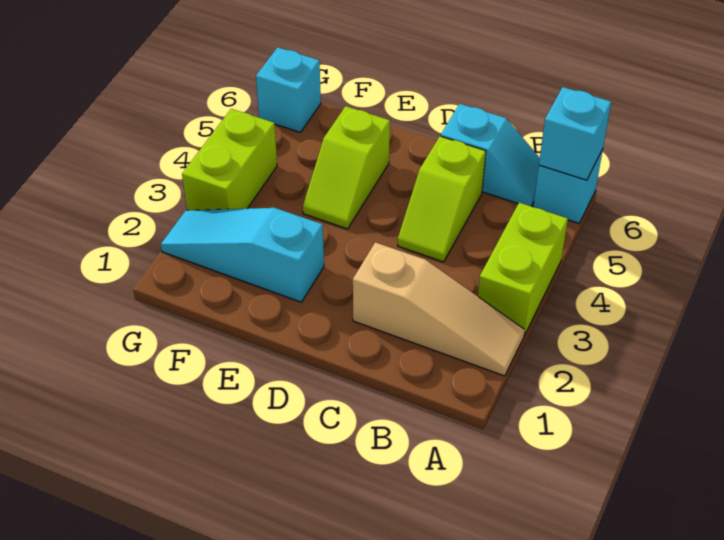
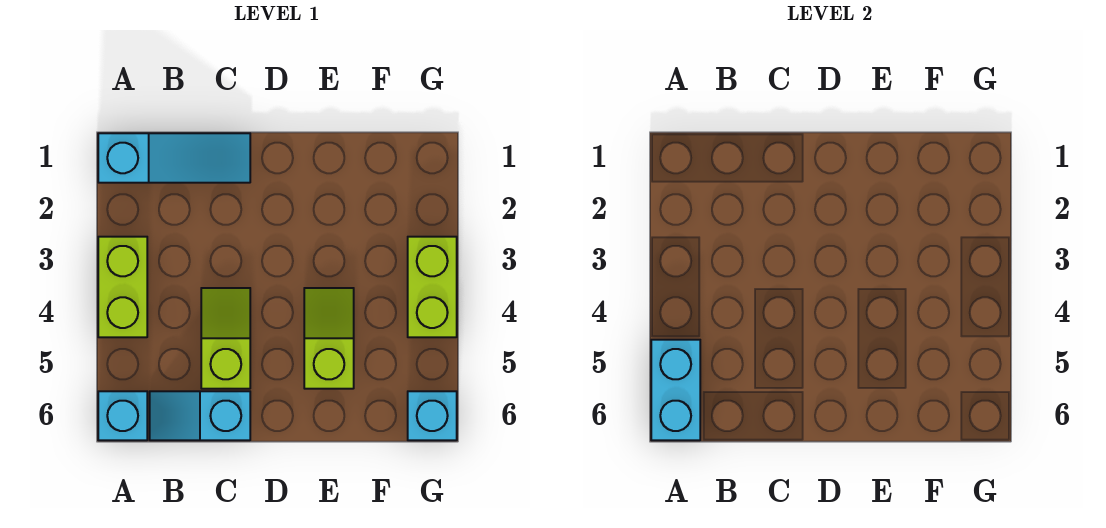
tan slope A2:C2 level 1 top C -> none
cyan brick A6 level 2 -> cyan brick A5:A6 level 2
cyan slope E2:G2 level 1 top E -> cyan slope A1:C1 level 1 top A

